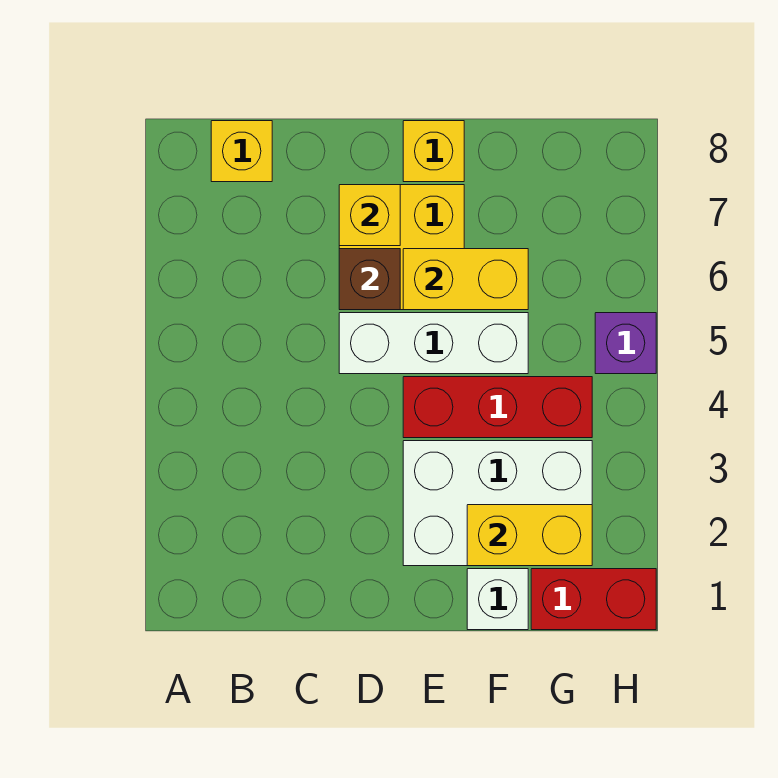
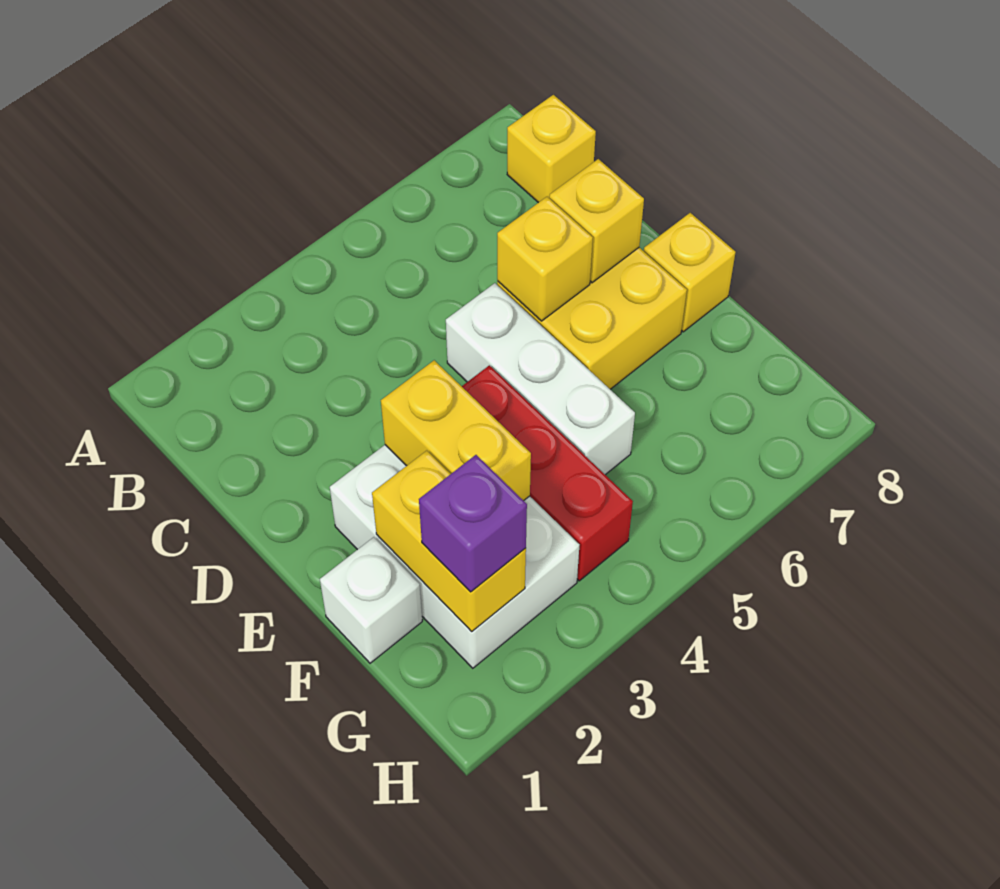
brown brick D6 level 2 -> yellow brick D6 level 2
yellow brick E6:F6 level 2 -> yellow brick E3:F3 level 2
red brick G1:H1 level 1 -> none
purple brick H5 level 1 -> purple brick G2 level 3

